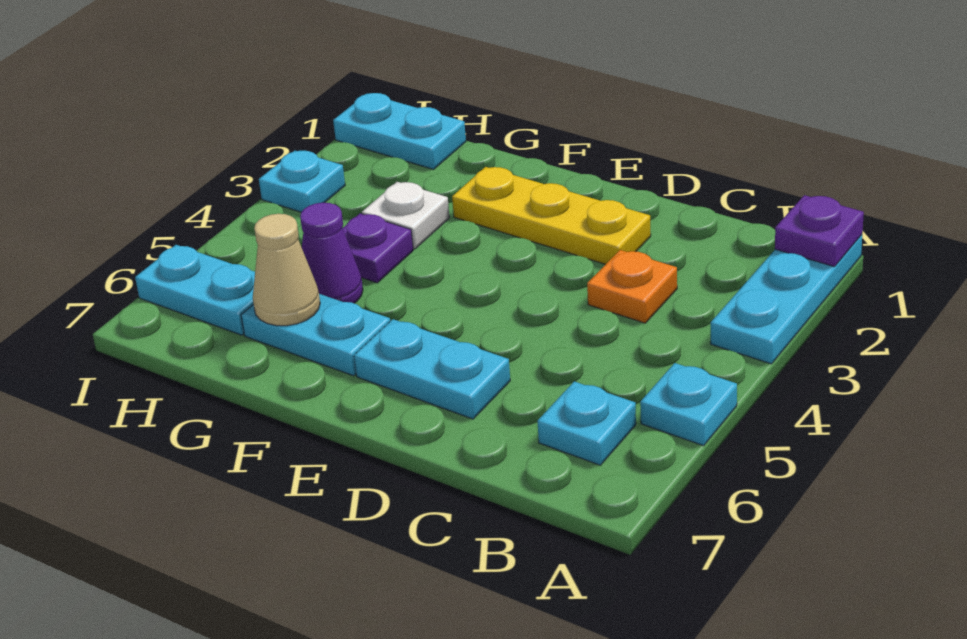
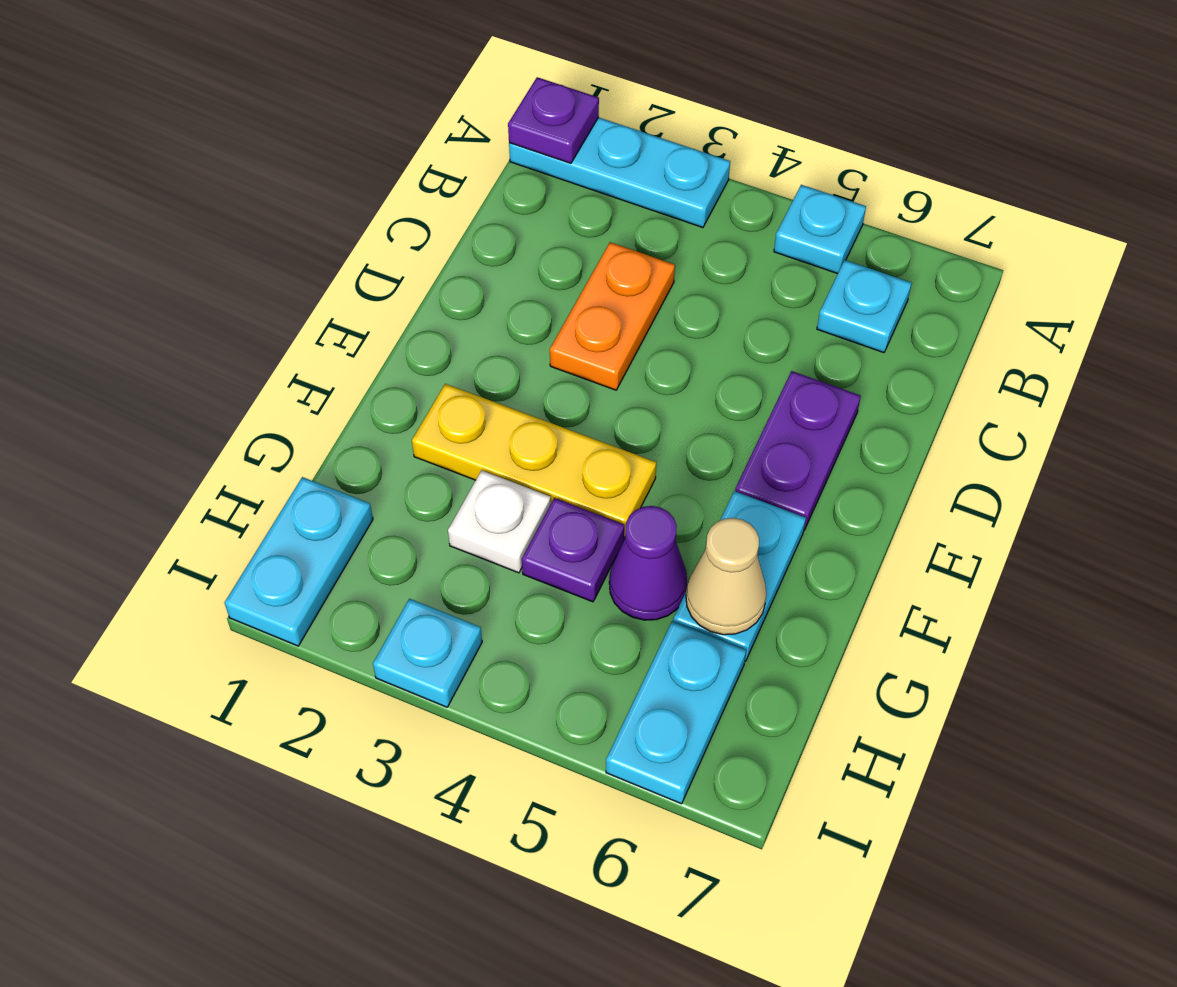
orange plate C3 level 1 -> orange plate C3:D3 level 1
yellow plate D2:F2 level 1 -> yellow plate F2:F4 level 1
cyan plate D6:E6 level 1 -> purple plate D6:E6 level 1

